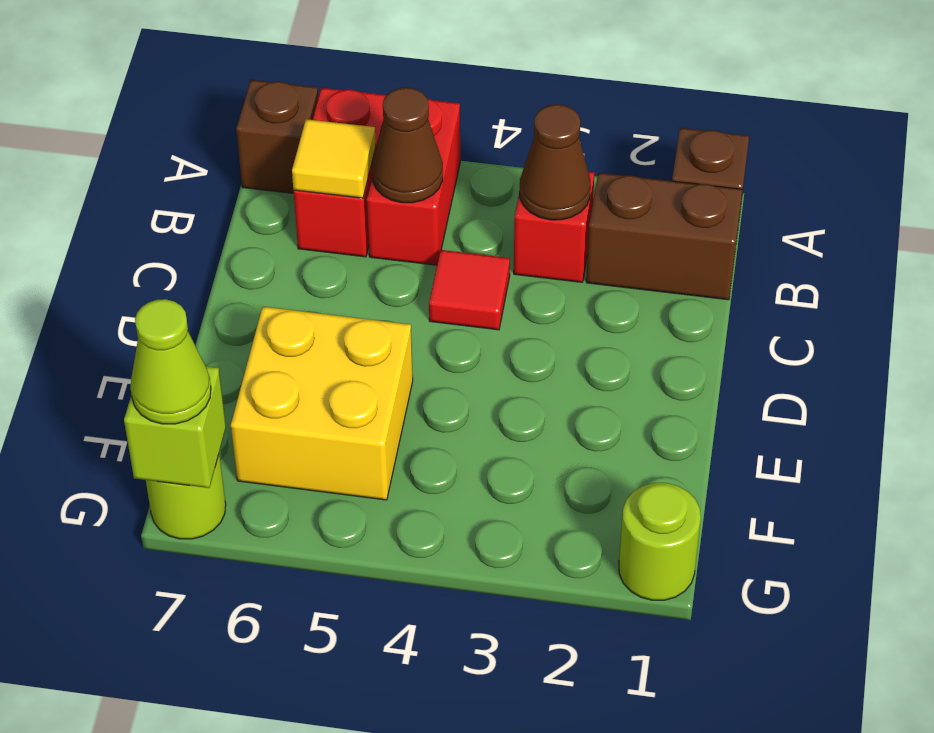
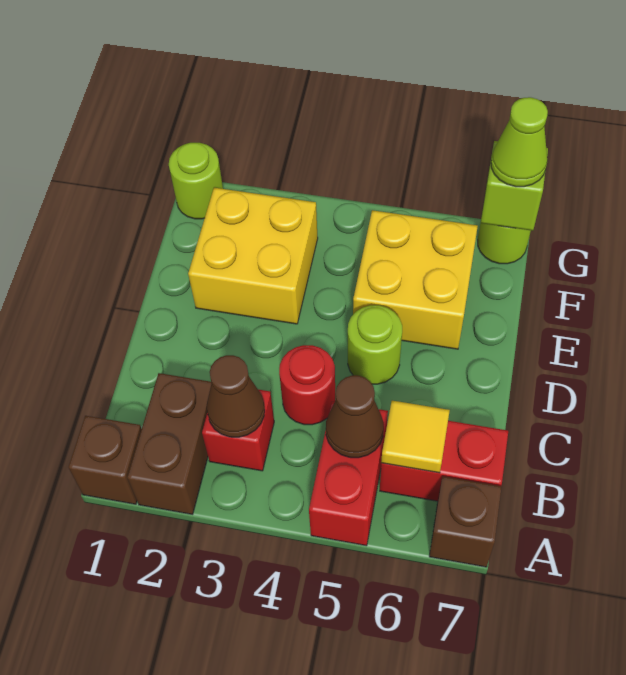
red brick A6:B6 level 1 -> red brick B6:B7 level 1
brown brick B1:B2 level 1 -> brown brick A2:B2 level 1
red tile C4 level 1 -> red round brick C4 level 1
none -> lime round brick D5 level 1
none -> yellow brick E2:F3 level 1

